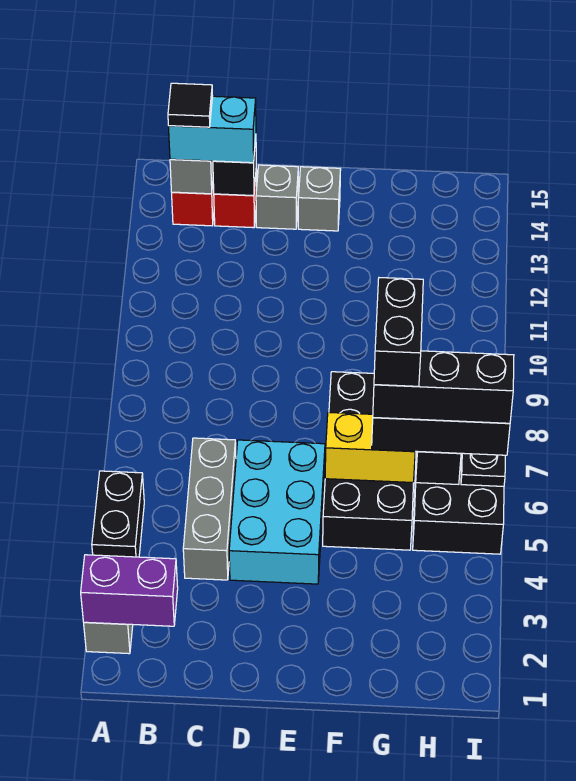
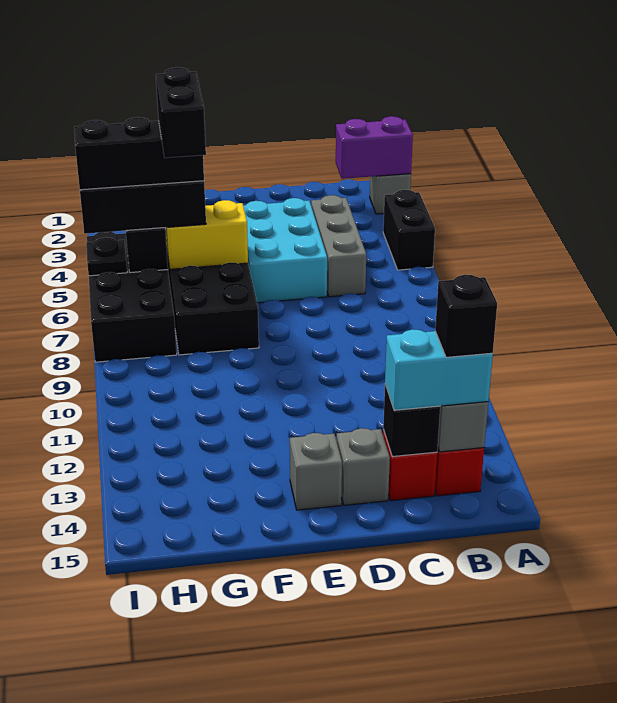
black tile B14 level 4 -> black brick B14 level 4

